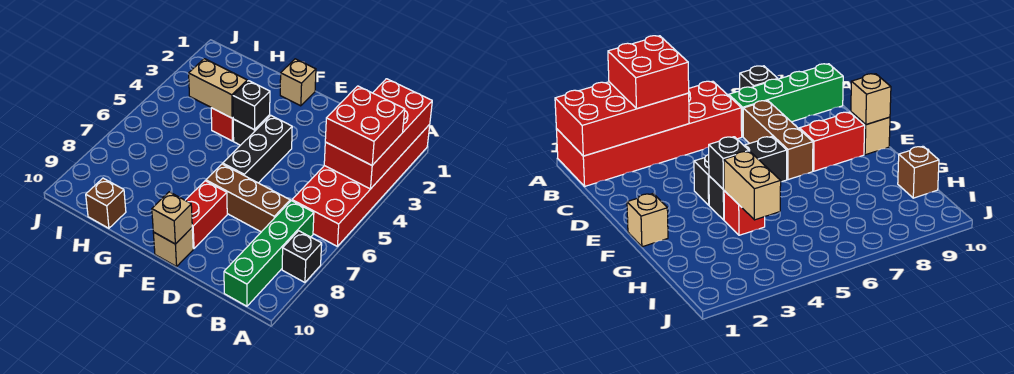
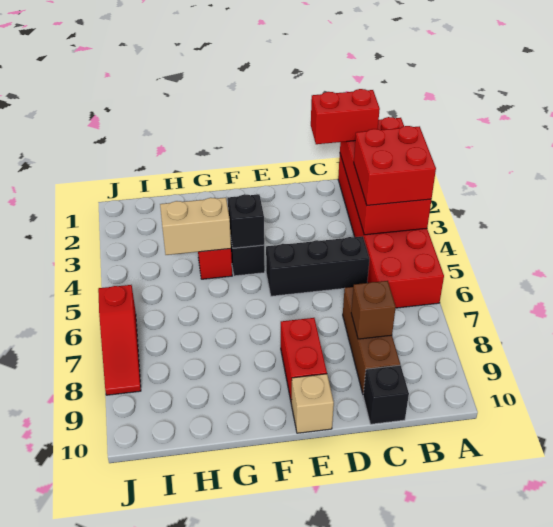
black brick A8 level 1 -> black brick C10 level 1
none -> red brick B1:C1 level 3
green brick B7:B10 level 1 -> none
brown brick C7:E7 level 1 -> brown brick C7:C9 level 1
black brick E4:E6 level 1 -> black brick C5:E5 level 1
tan brick E10 level 2 -> none
tan brick F1 level 1 -> none
brown brick H10 level 1 -> brown brick C8 level 2
none -> red slope J6:J8 level 1 top 6

